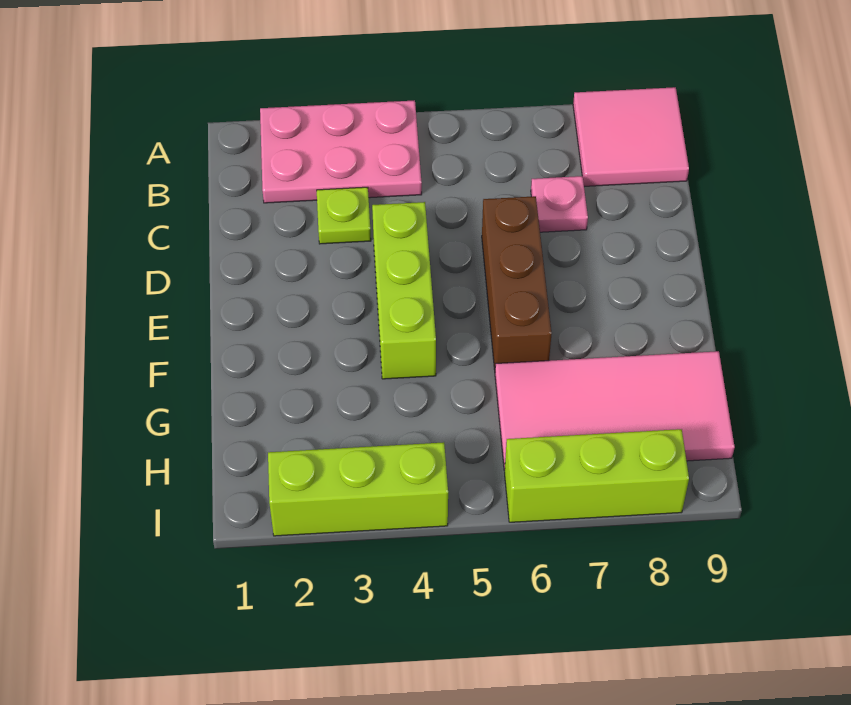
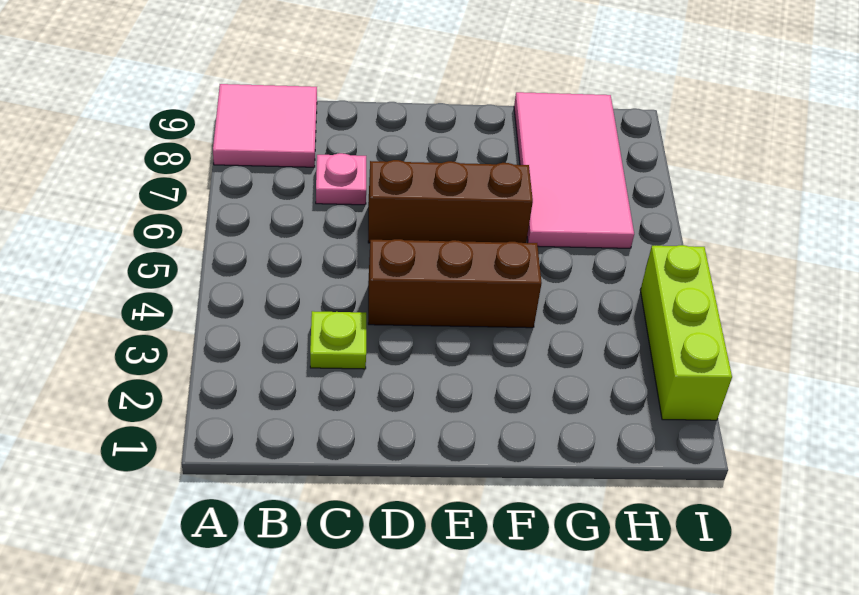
pink plate A2:B4 level 1 -> none
lime brick D4:F4 level 1 -> brown brick D4:F4 level 1
lime brick I6:I8 level 1 -> none

